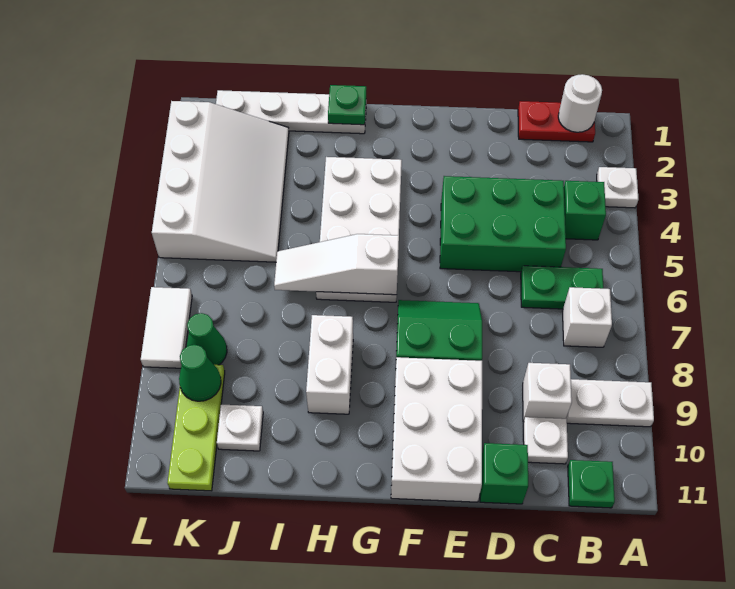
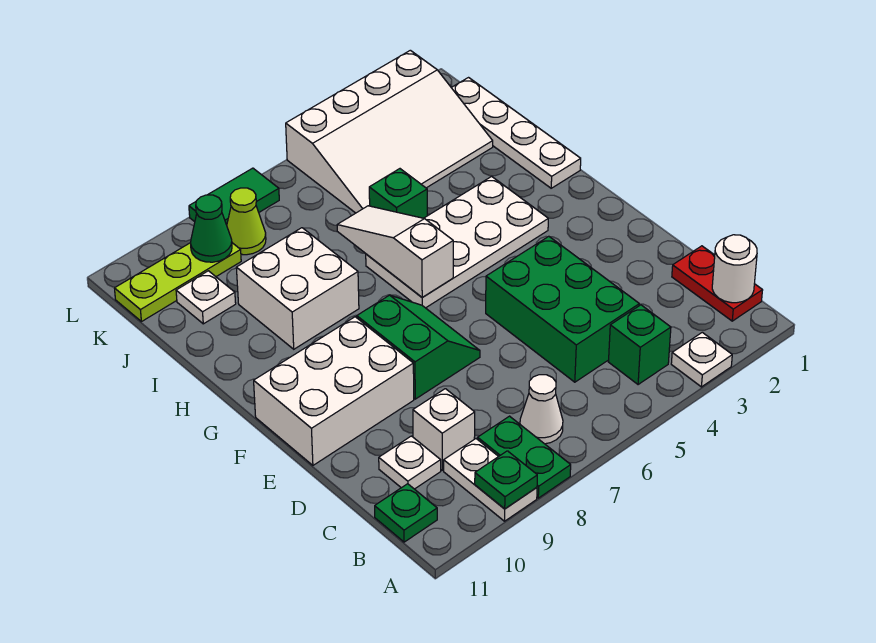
green plate B6:C6 level 1 -> green plate A8:B8 level 1
white brick B7 level 1 -> white cone B7 level 1
green brick D11 level 1 -> green brick I5 level 1
green plate H1 level 2 -> green plate A9 level 2
white brick H8:H9 level 1 -> white brick H8:I9 level 1
green cone K8 level 1 -> lime cone K8 level 1
white tile L7:L8 level 1 -> green tile L7:L8 level 1

